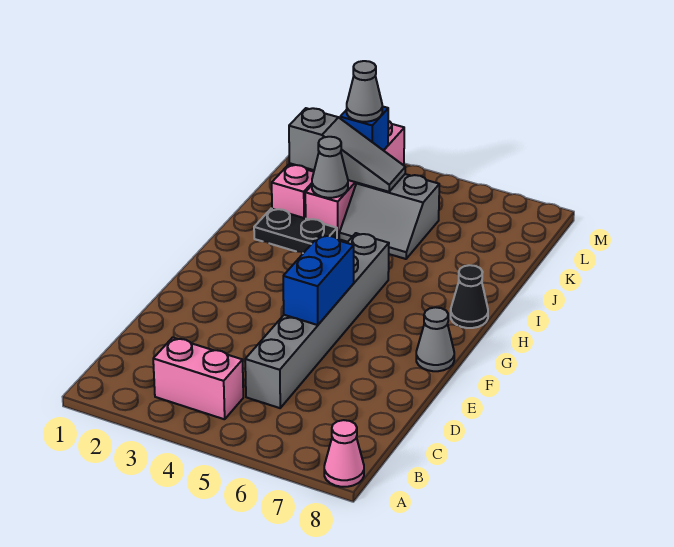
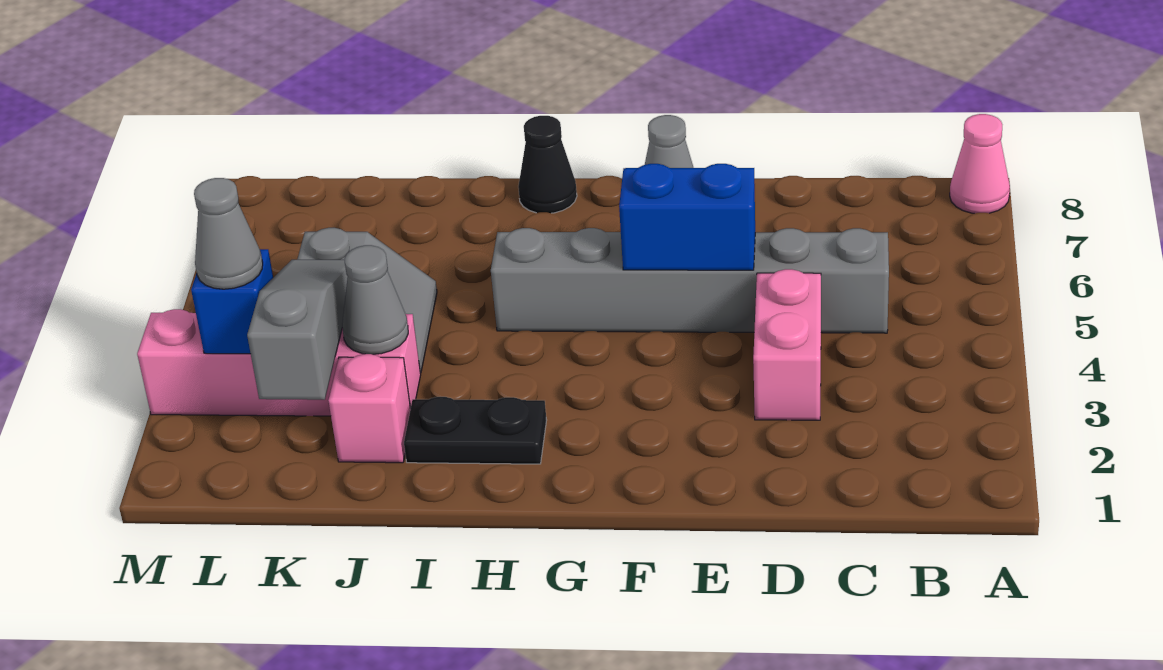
pink brick B3:B4 level 1 -> pink brick D3:D4 level 1
black plate I2:I3 level 1 -> black plate H2:I2 level 1

